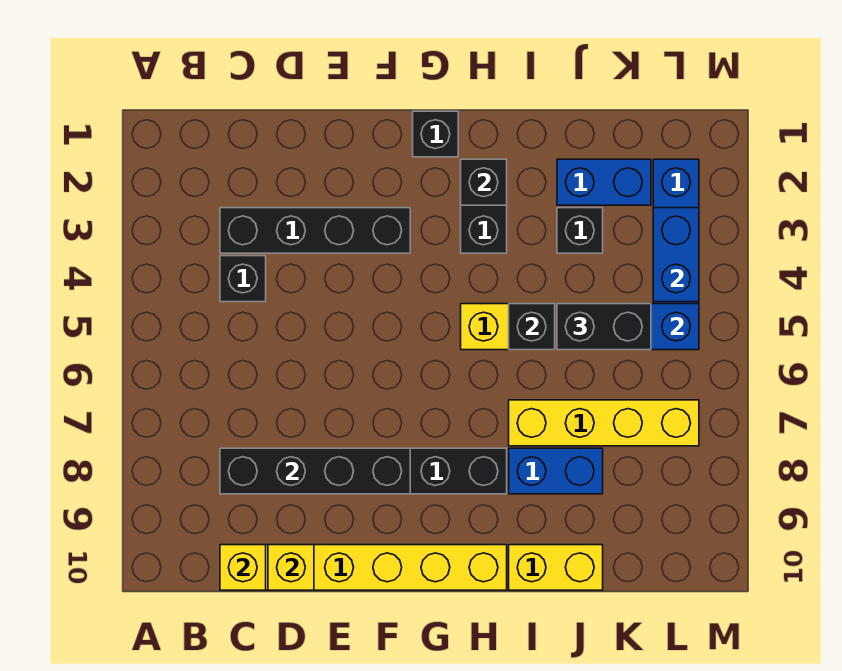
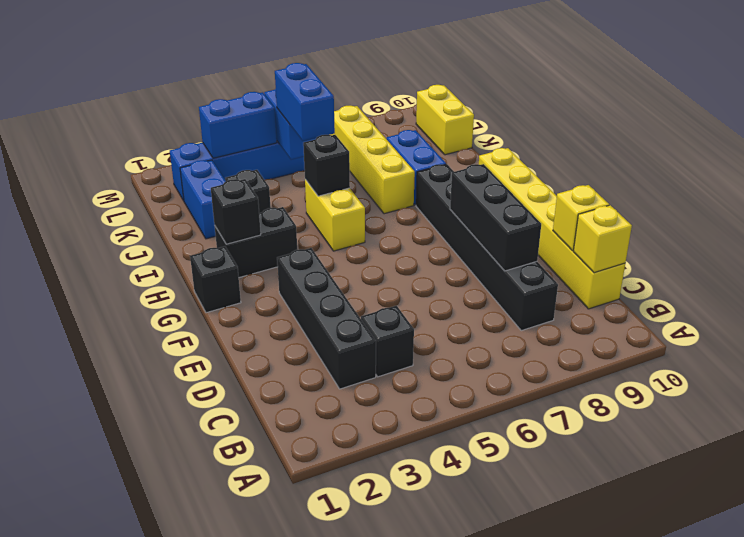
black brick C8:F8 level 2 -> black brick D8:F8 level 2
yellow brick I10:J10 level 1 -> yellow brick K10:L10 level 1
black brick J5:K5 level 3 -> blue brick J5:K5 level 3

